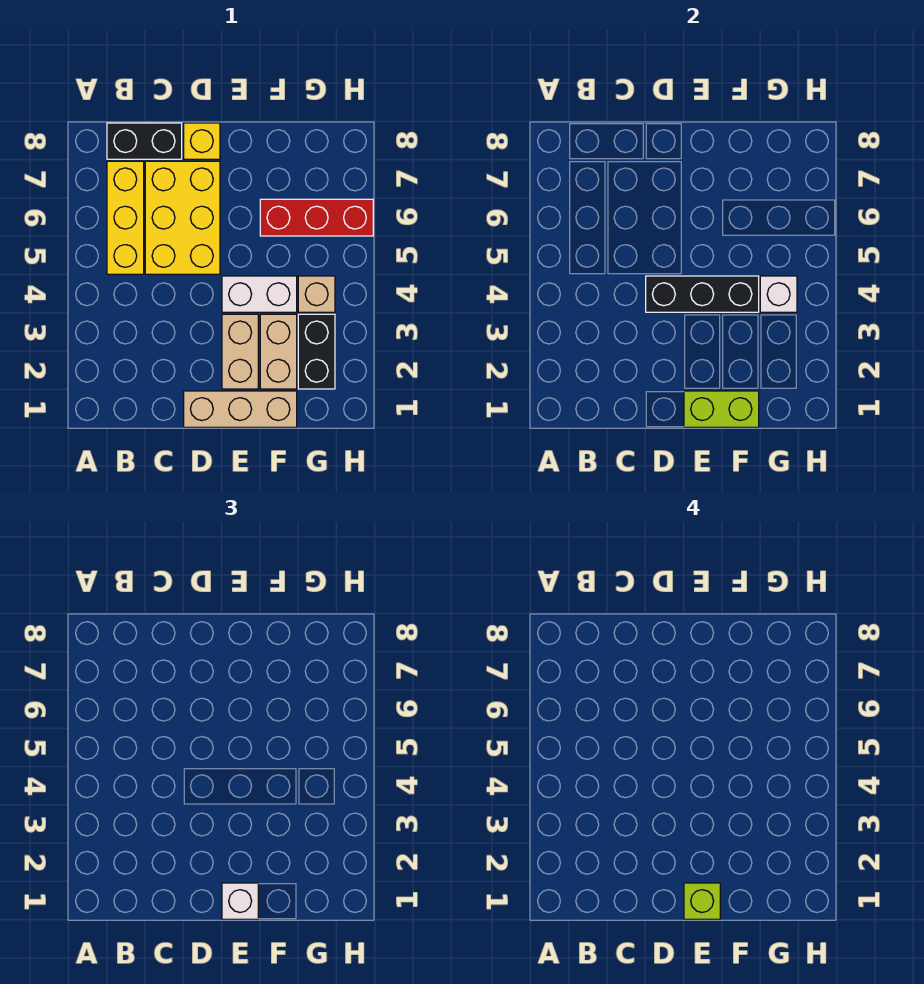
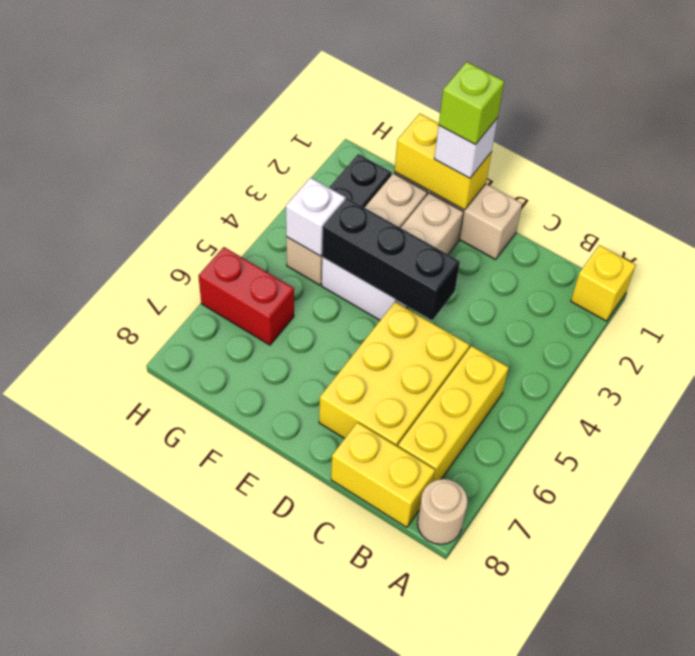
none -> tan round brick A8 level 1
black brick B8:C8 level 1 -> yellow brick B8:C8 level 1
yellow brick D8 level 1 -> yellow brick A1 level 1
lime brick E1:F1 level 2 -> yellow brick E1:F1 level 2
red brick F6:H6 level 1 -> red brick G6:H6 level 1

